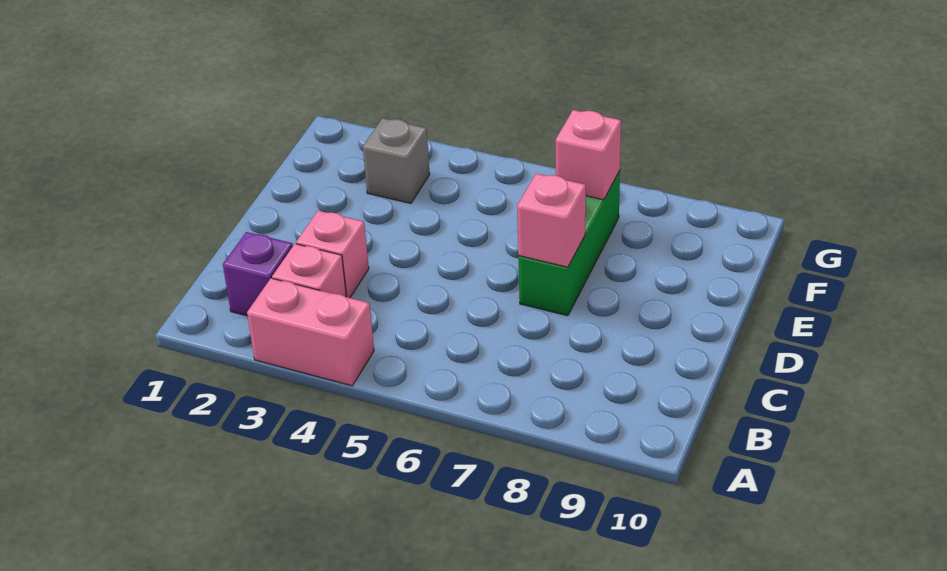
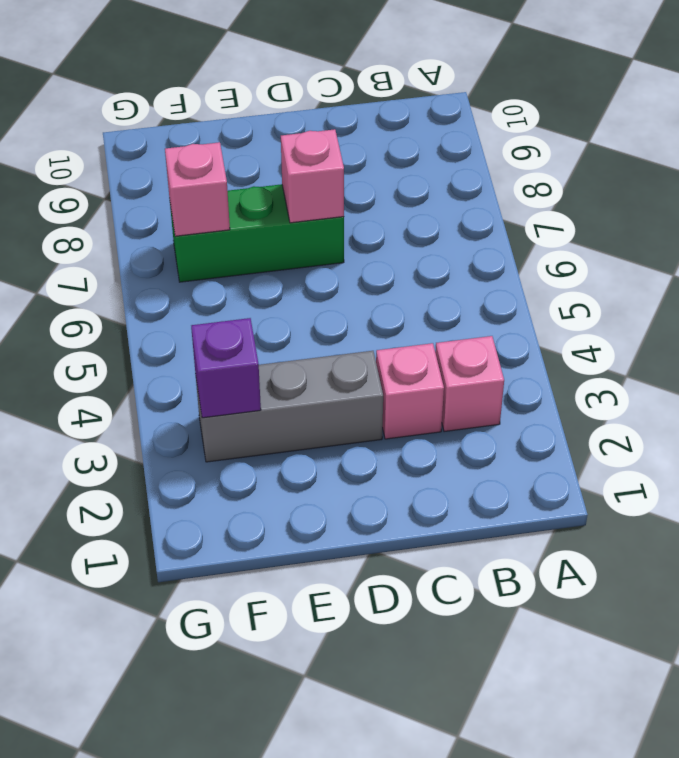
pink brick A3:A4 level 1 -> none
purple brick B2 level 1 -> purple brick F3 level 2
grey brick F3 level 1 -> grey brick D3:F3 level 1

